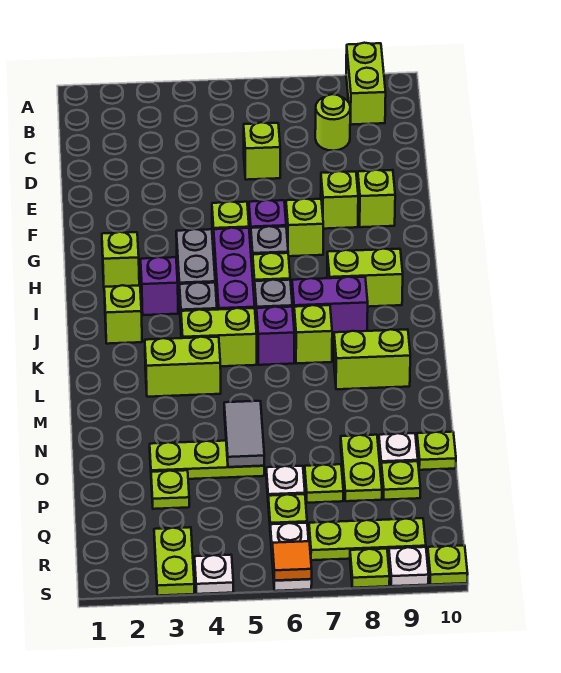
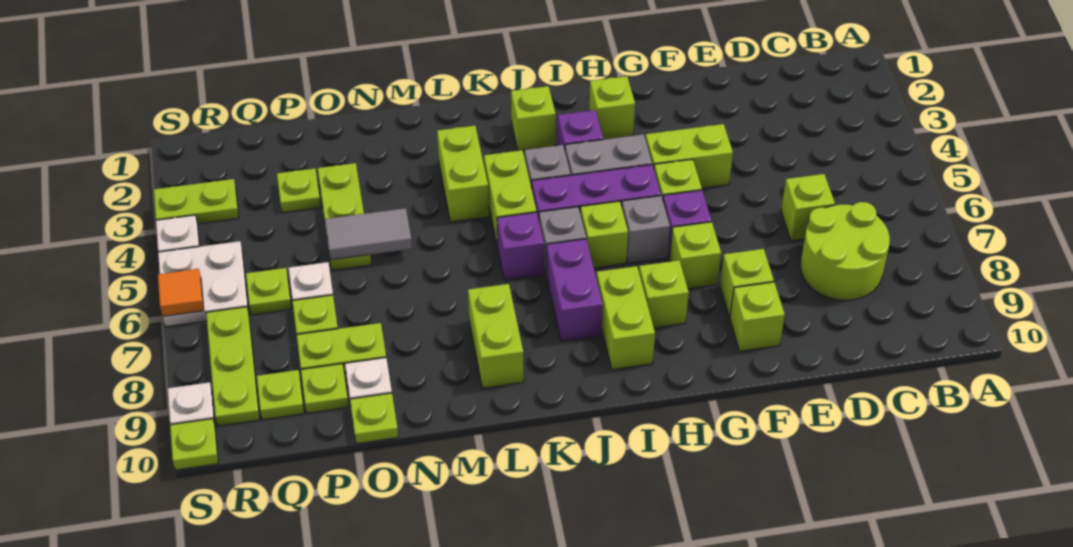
lime brick A9:B9 level 1 -> lime brick F4:G4 level 1
lime round brick C8 level 1 -> lime round brick C7:D8 level 1
lime brick K7 level 1 -> lime brick H8 level 1
white plate R6:S6 level 1 -> white plate R5:S6 level 1
lime plate S8 level 1 -> lime plate Q9 level 1

